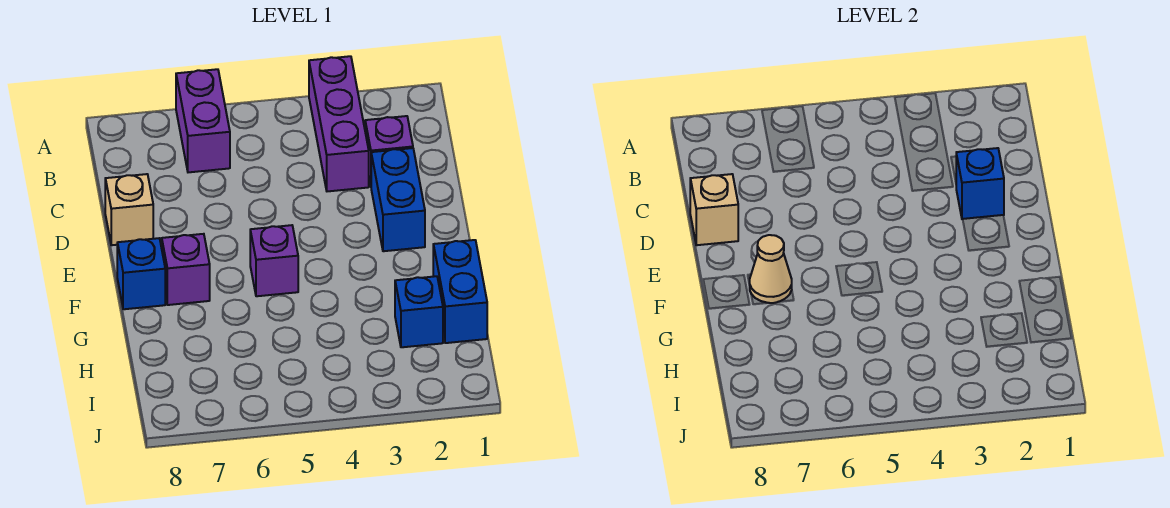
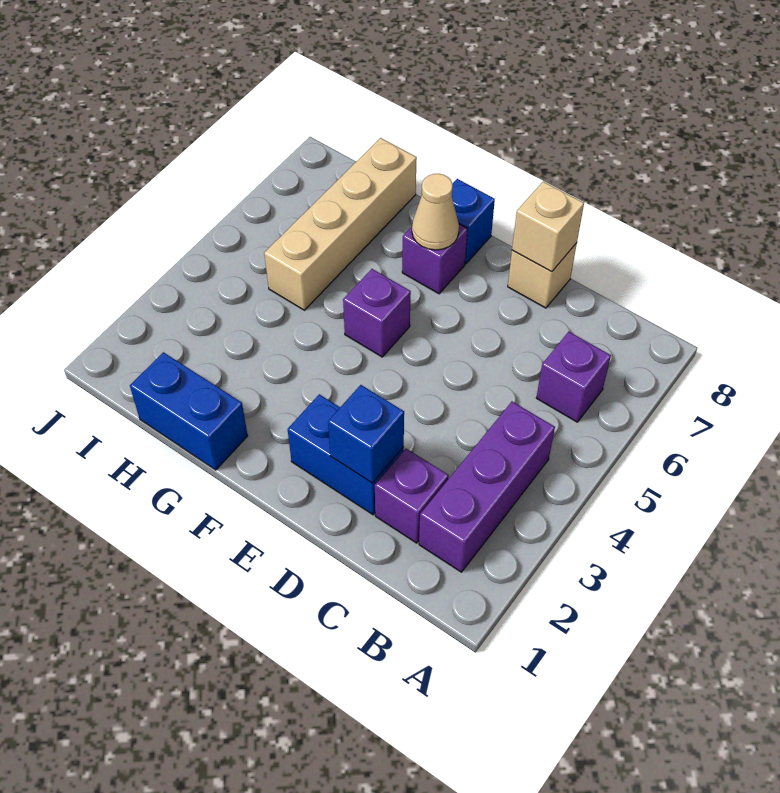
purple brick A3:C3 level 1 -> purple brick B2:B4 level 1
purple brick A6:B6 level 1 -> purple brick B6 level 1
blue brick H2 level 1 -> none
none -> tan brick H5:H8 level 1

